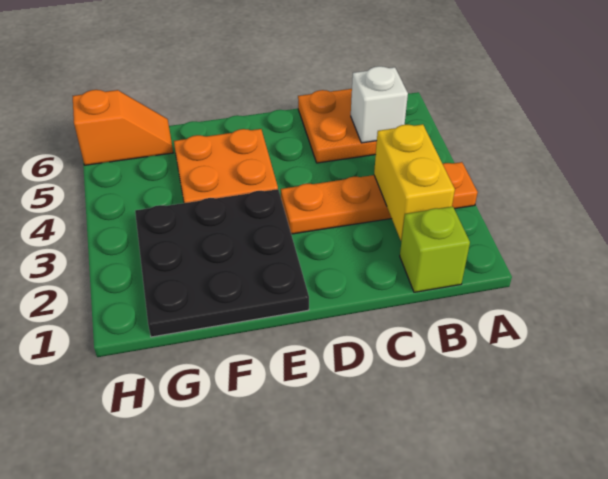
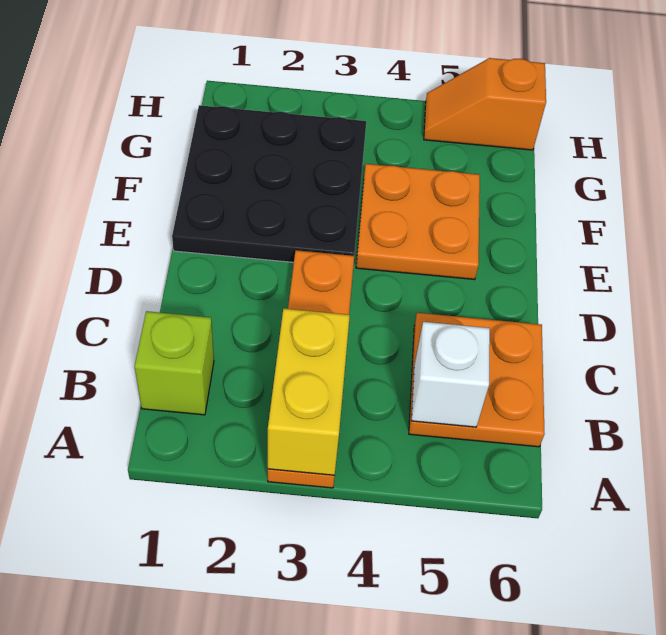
yellow brick B2:B3 level 2 -> yellow brick A3:B3 level 2
orange slope G6:H6 level 1 top H -> orange slope H5:H6 level 1 top 6

